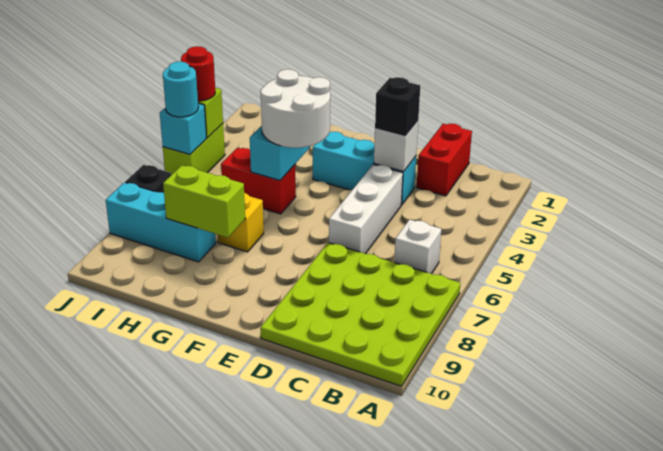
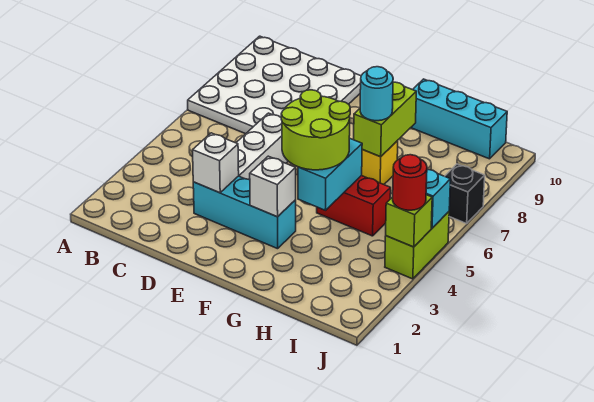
lime plate A7:D10 level 1 -> white plate A7:D10 level 1
white brick B6 level 1 -> white brick F3 level 2
red brick C1:C2 level 1 -> none
black brick D3 level 3 -> none
white round brick F4:G5 level 3 -> lime round brick F4:G5 level 3
lime brick G8:H8 level 2 -> lime brick G7:G8 level 2
cyan brick H8:J8 level 1 -> cyan brick G10:I10 level 1
cyan round brick J5 level 3 -> cyan round brick G7 level 3

